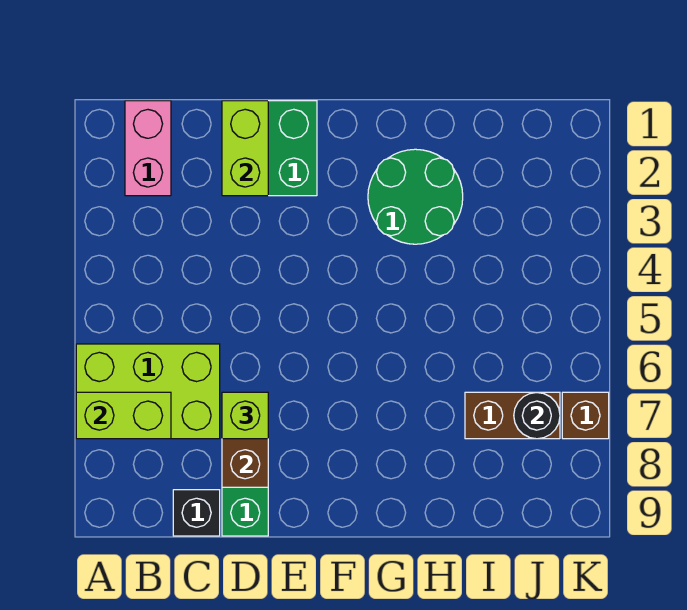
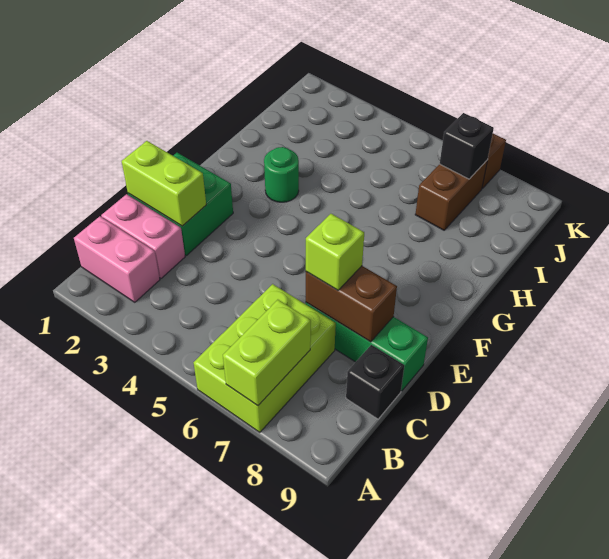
none -> pink brick C1:C2 level 1
green round brick G2:H3 level 1 -> green round brick G3 level 1
black round brick J7 level 2 -> black brick J7 level 2

